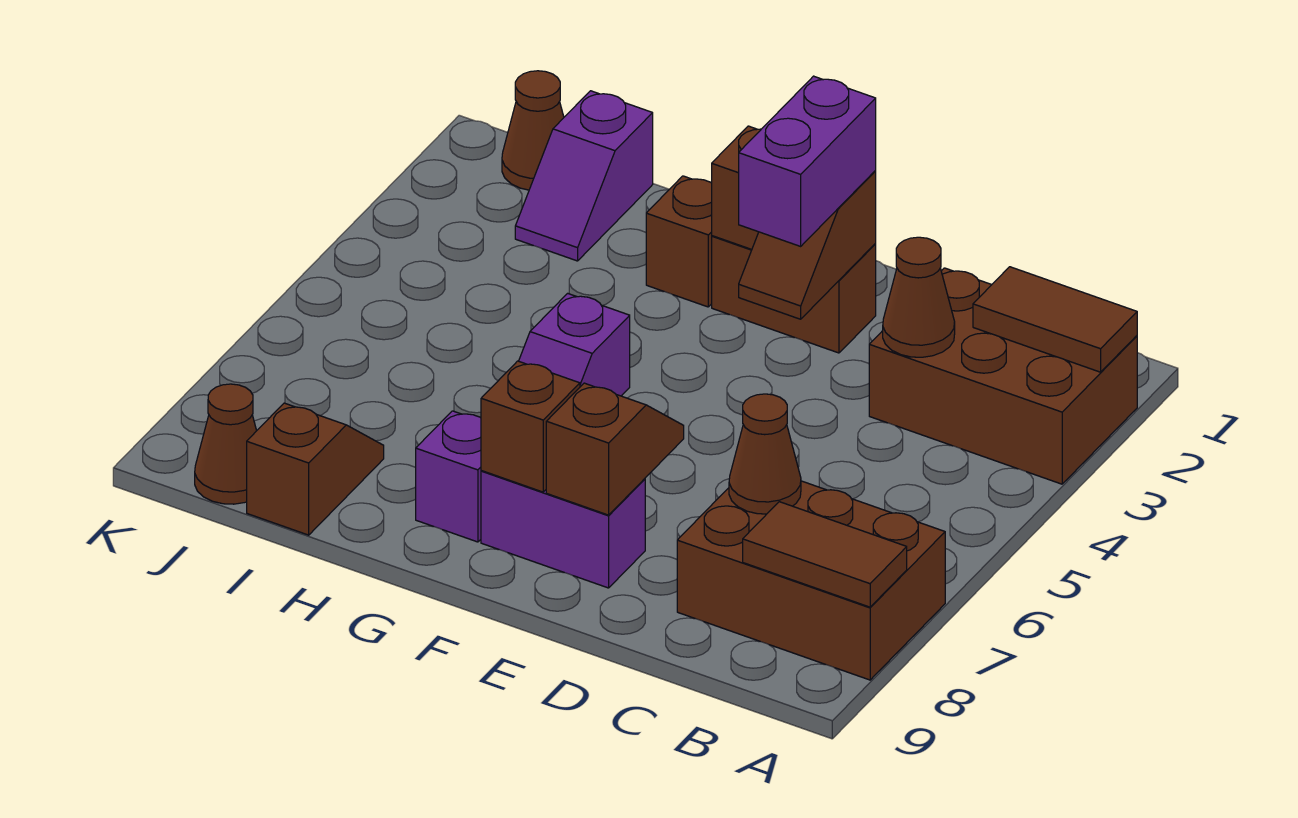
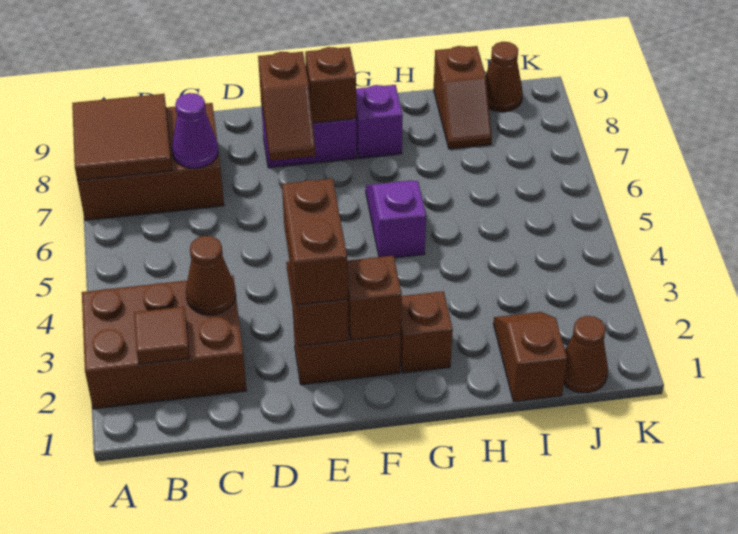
brown tile A2:B2 level 2 -> brown tile B2 level 2
brown tile A8:B8 level 2 -> brown tile A7:B8 level 2
brown cone C7 level 2 -> purple cone C7 level 2
purple brick E2:E3 level 3 -> brown brick E2:E3 level 3
purple slope I1:I2 level 1 top 1 -> brown slope I1:I2 level 1 top 1

